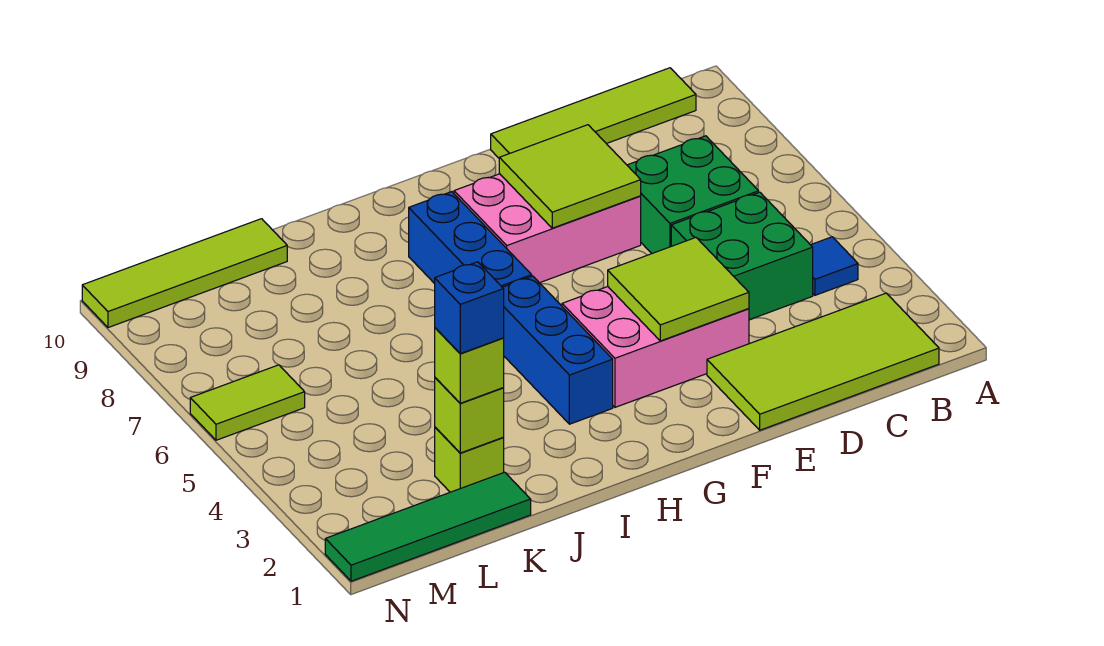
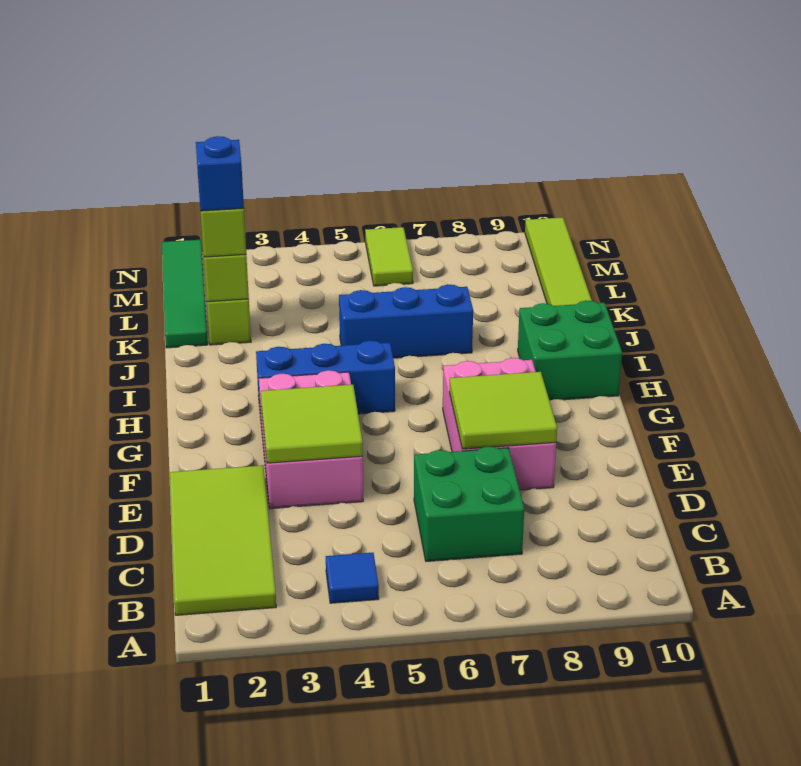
lime tile B10:E10 level 1 -> none
green brick C4:D5 level 1 -> green brick H9:I10 level 1
blue brick H6:H8 level 1 -> blue brick J5:J7 level 1

